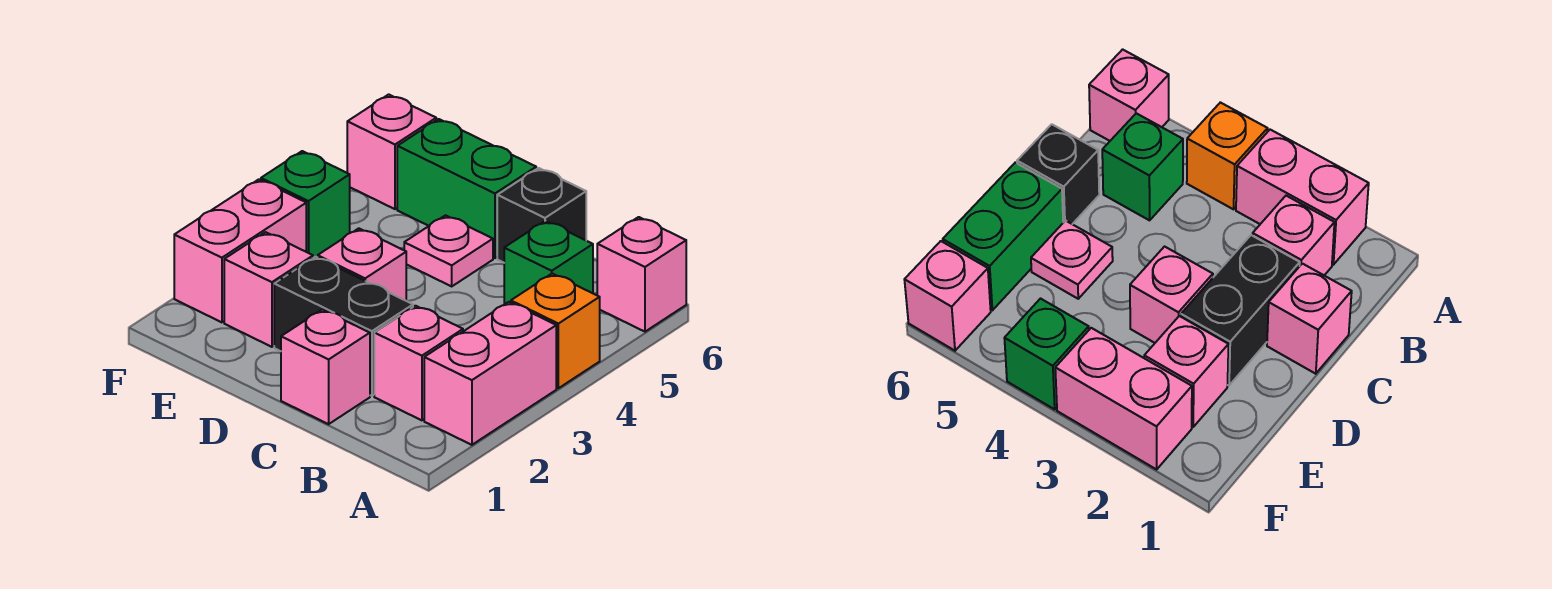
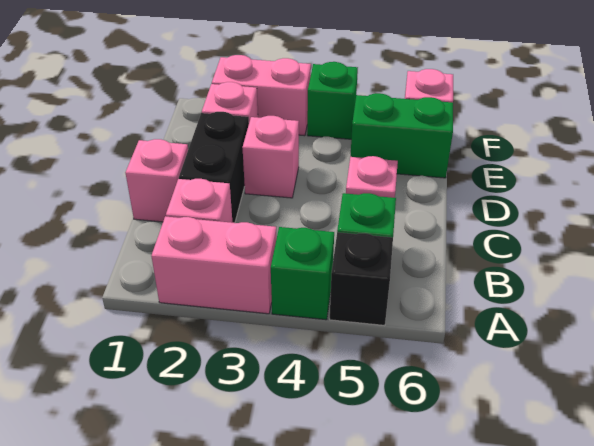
orange brick A4 level 1 -> green brick A4 level 1
pink brick A6 level 1 -> none
black brick C6 level 1 -> black brick A5 level 1
green brick D6:E6 level 1 -> green brick E5:E6 level 1

